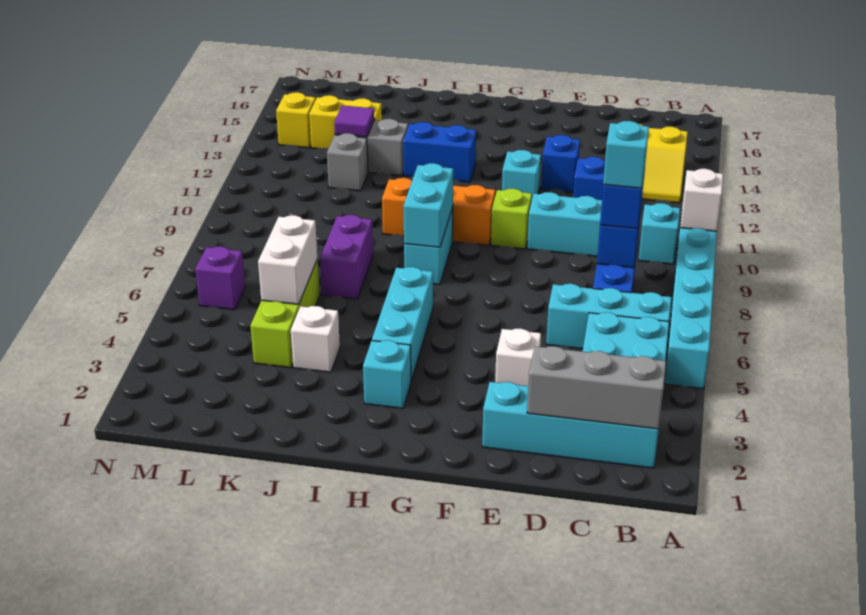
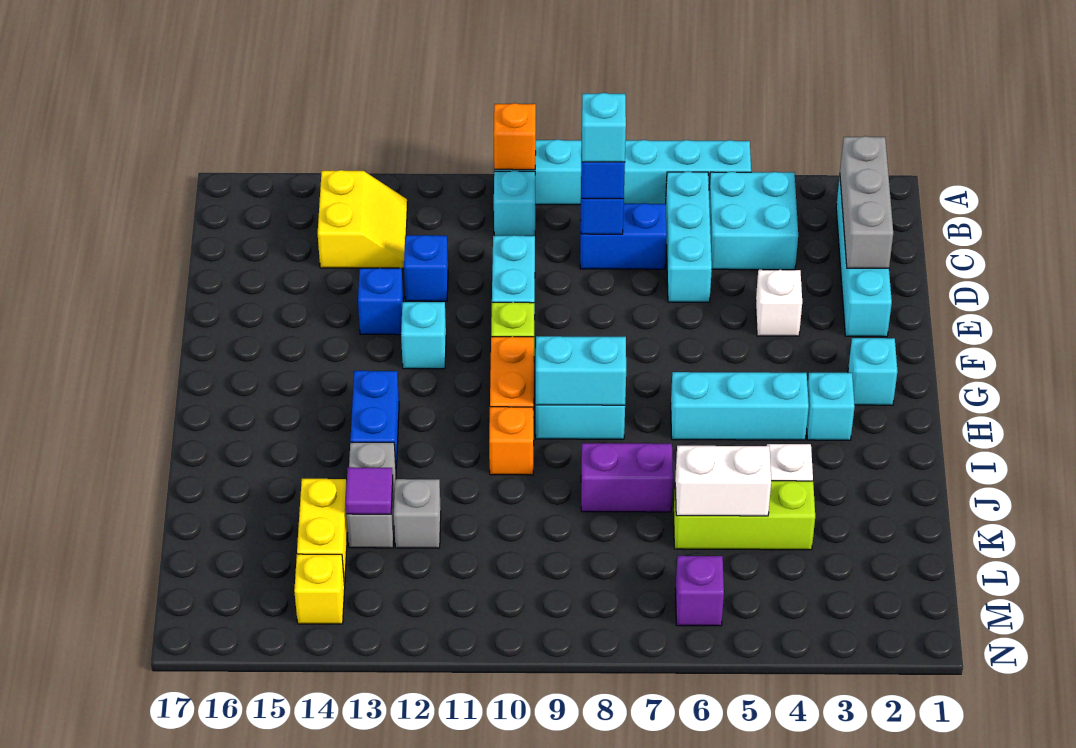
white brick A10 level 2 -> orange brick A10 level 2
none -> cyan brick G2 level 1

